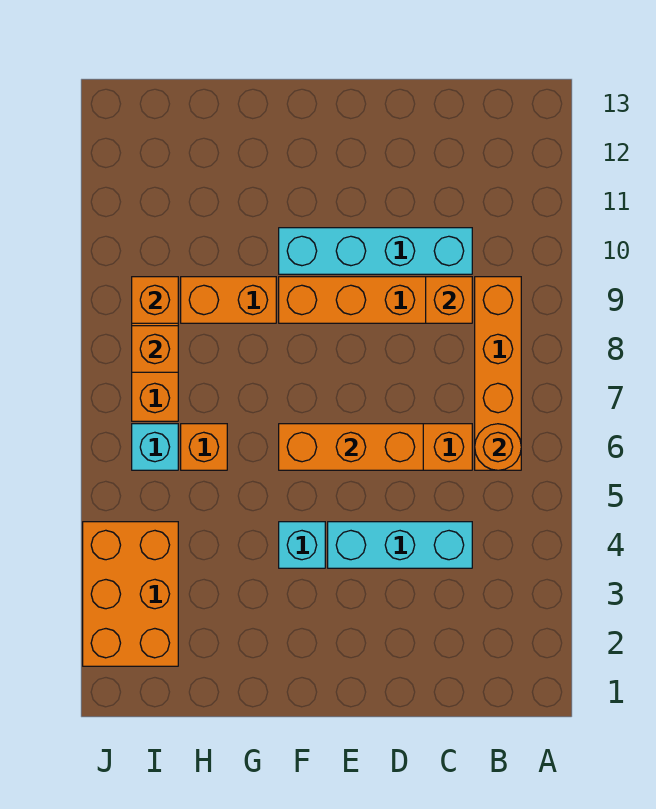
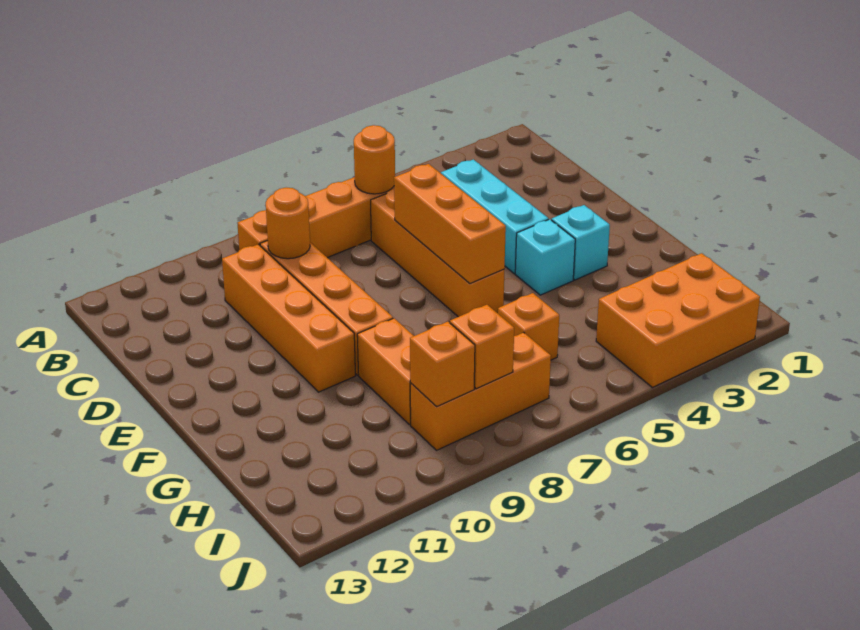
orange brick C9 level 2 -> orange round brick C9 level 2
cyan brick C10:F10 level 1 -> orange brick C10:F10 level 1
cyan brick I6 level 1 -> cyan brick F3 level 1

